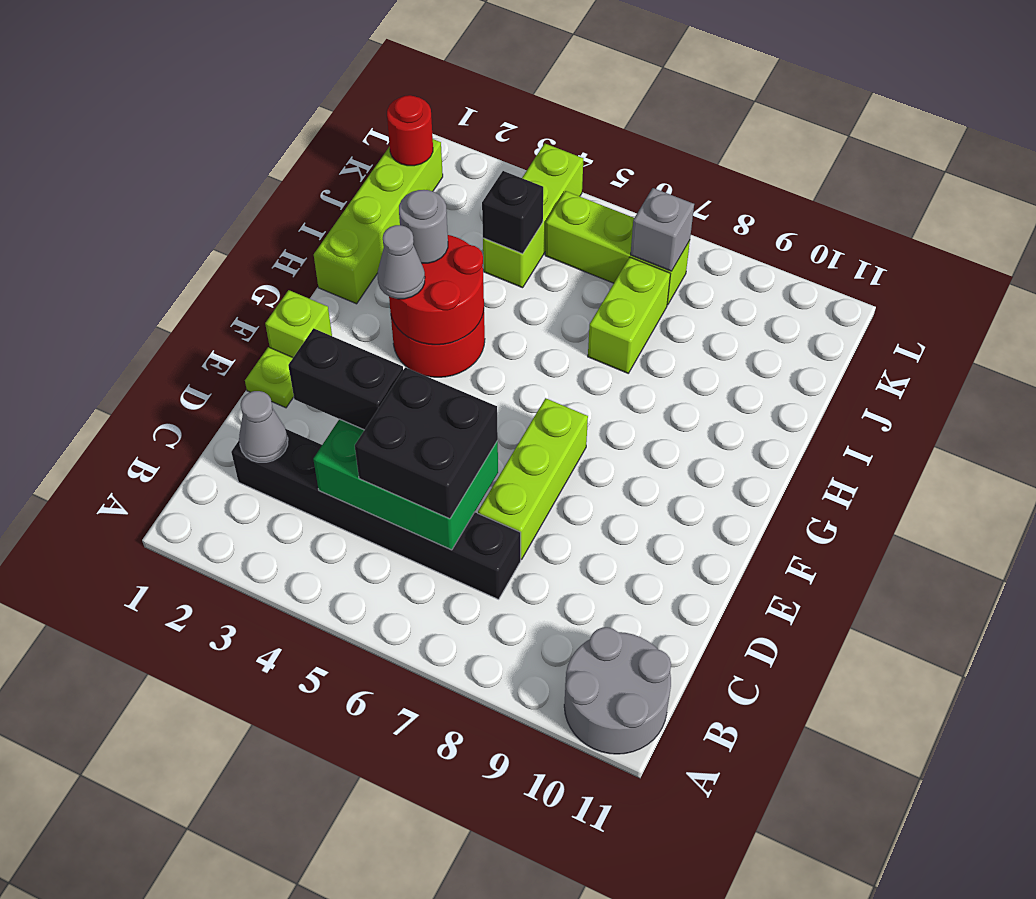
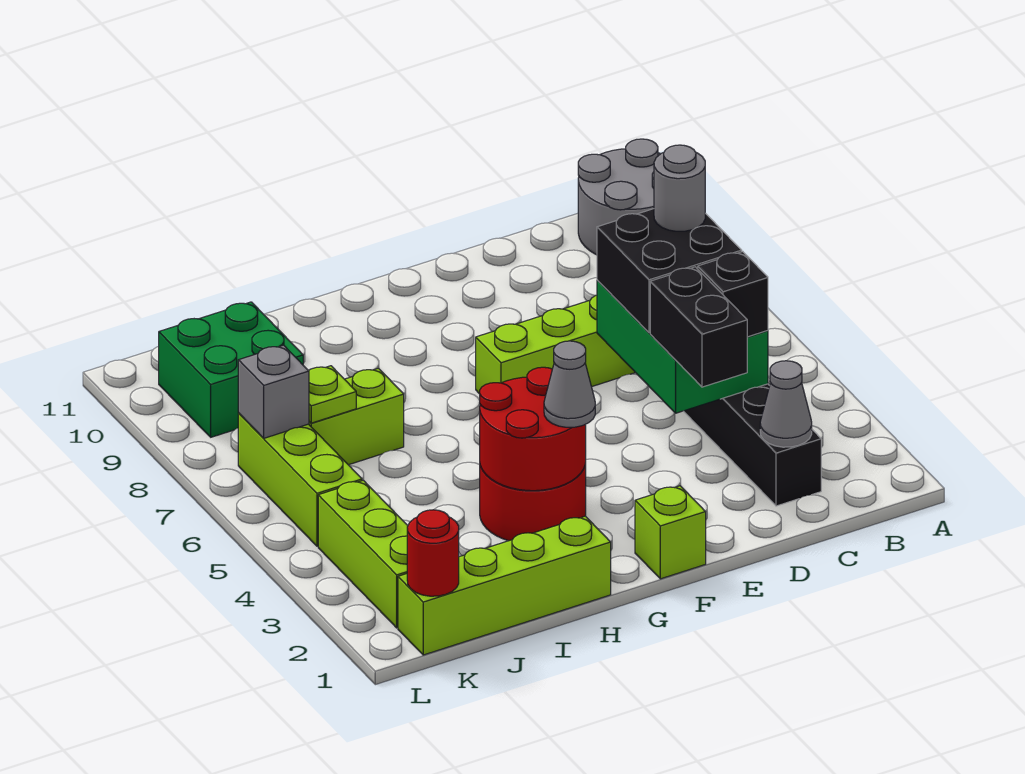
lime plate E1 level 1 -> lime plate J7 level 2
grey round brick H3 level 3 -> grey round brick C6 level 4
lime brick J4:L4 level 1 -> lime brick K2:K4 level 1
black brick J4 level 2 -> black brick C4 level 3
none -> green brick J9:K10 level 1

